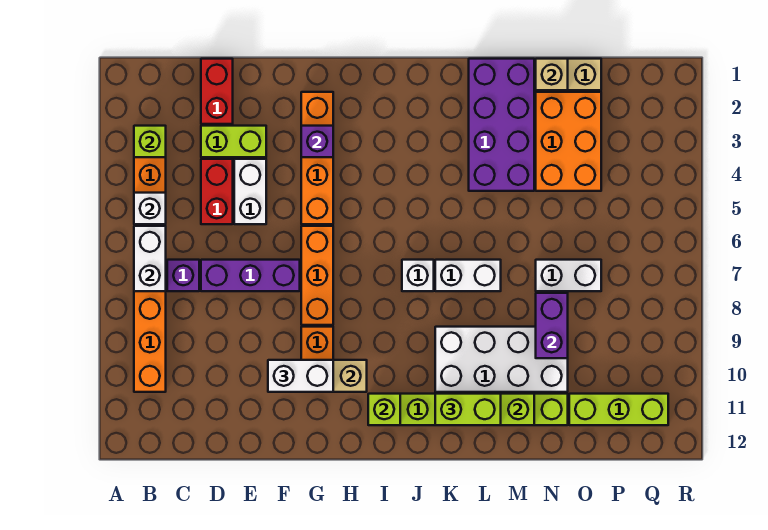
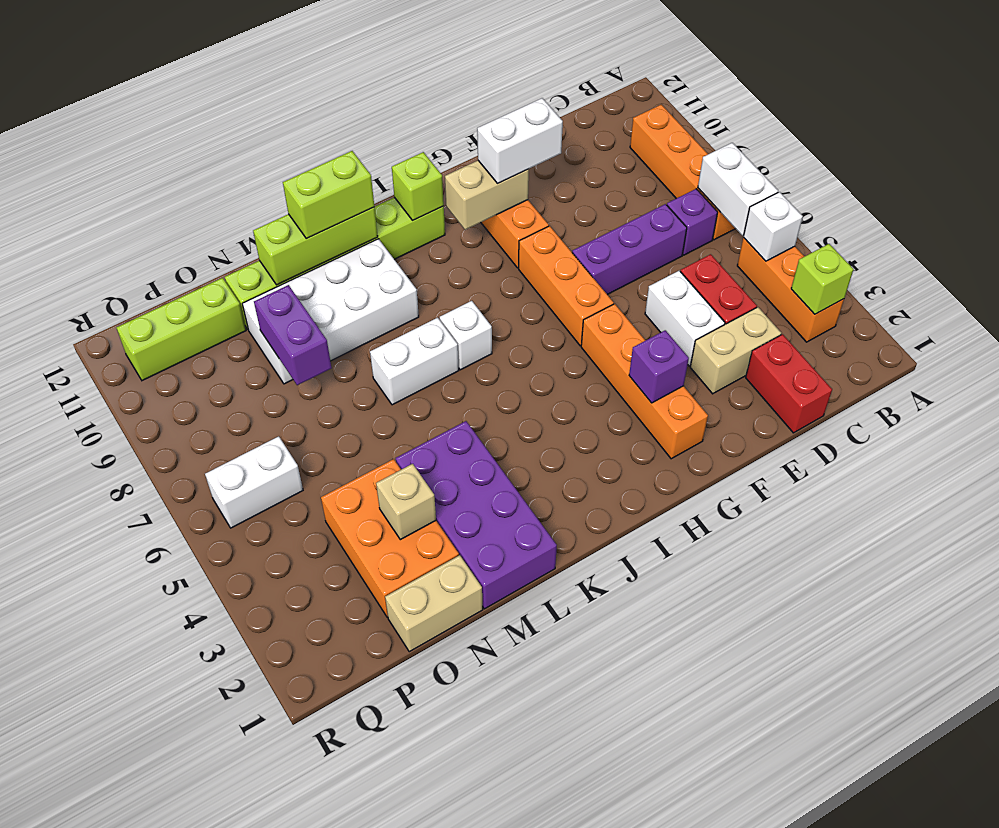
lime brick D3:E3 level 1 -> tan brick D3:E3 level 1
tan brick N1 level 2 -> tan brick N3 level 2
white brick N7:O7 level 1 -> white brick P6:Q6 level 1

